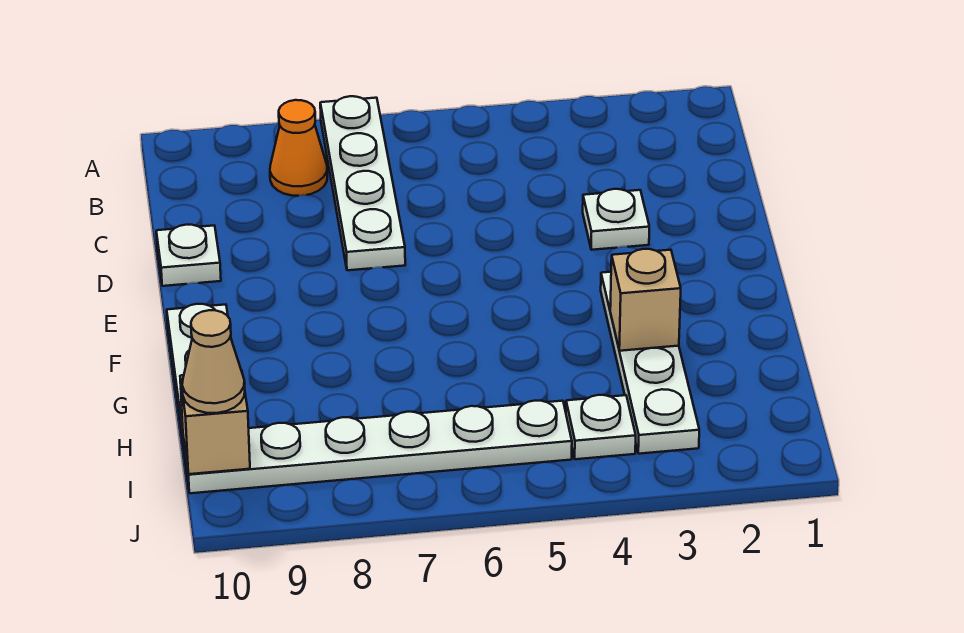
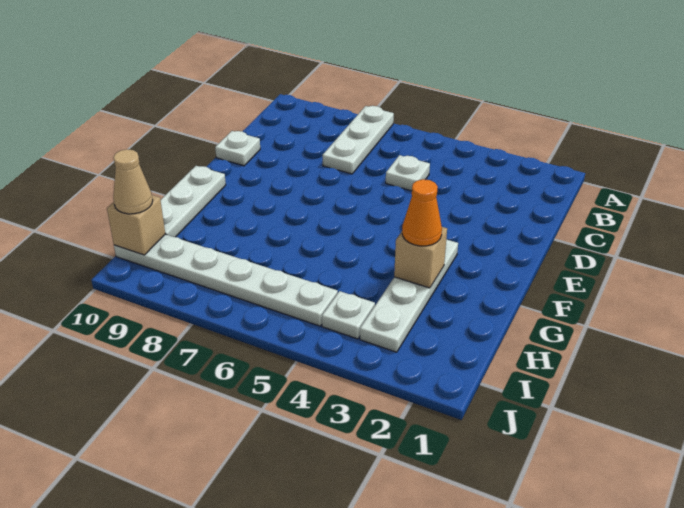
white plate A7:D7 level 1 -> white plate A7:C7 level 1
orange cone B8 level 1 -> orange cone G3 level 3
white plate D3 level 1 -> white plate C5 level 1

